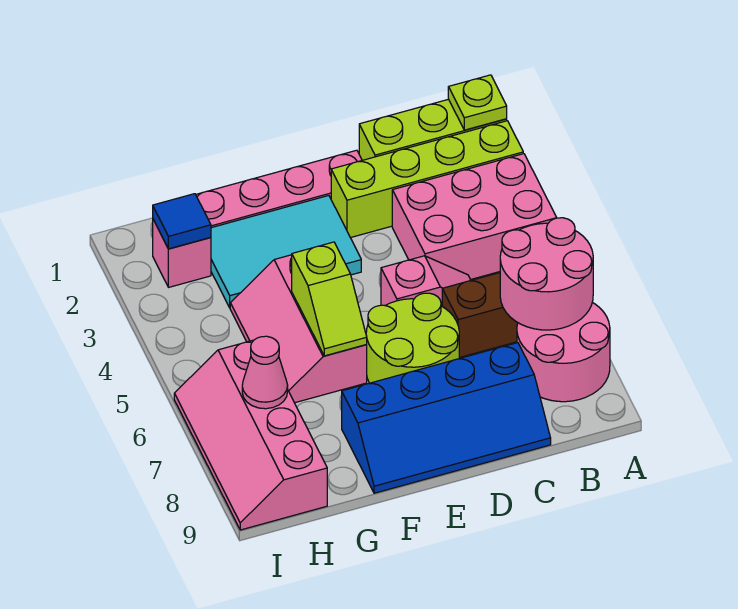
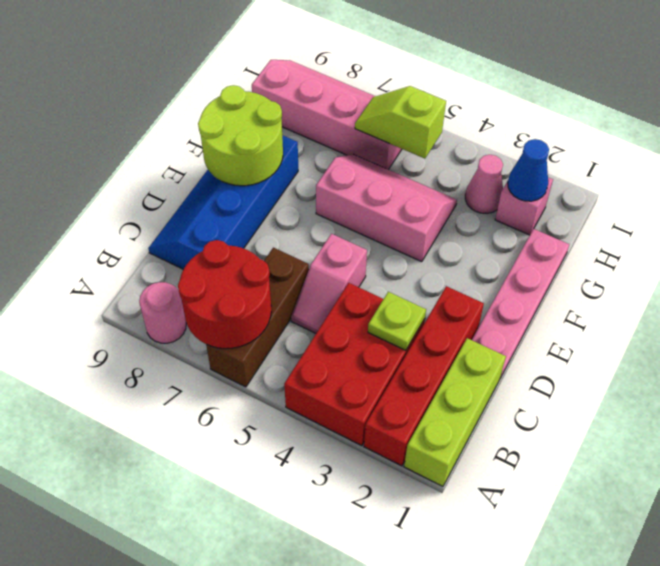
lime plate A1 level 2 -> lime plate C3 level 2
lime brick A2:D2 level 1 -> red brick A2:D2 level 1
pink brick A3:C4 level 1 -> red brick A3:C4 level 1
pink round brick A6:B7 level 2 -> red round brick A6:B7 level 2
pink round brick A7:B8 level 1 -> pink round brick A8 level 1
lime round brick D6:E7 level 1 -> lime round brick E8:F9 level 2
cyan tile E2:G3 level 1 -> none
lime slope F5:F6 level 2 top 5 -> lime slope H5:H6 level 2 top 5
blue tile H2 level 2 -> blue cone H2 level 2
pink cone H7 level 2 -> pink cone H3 level 1

